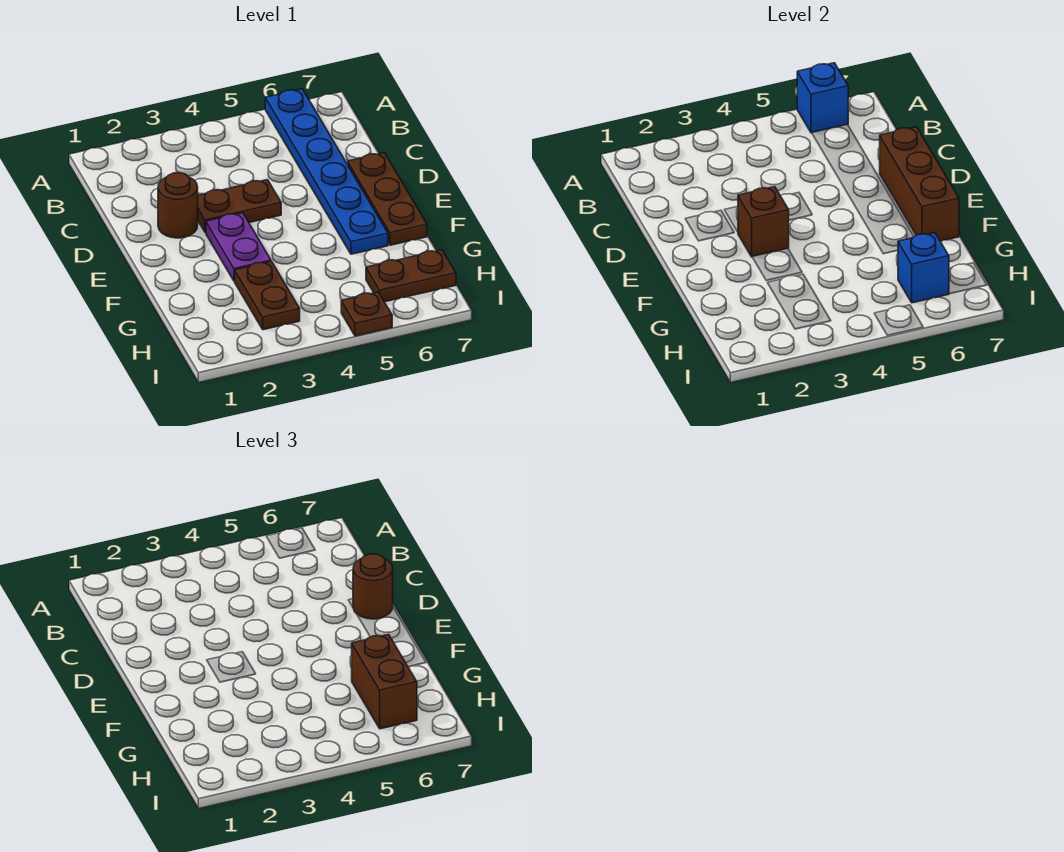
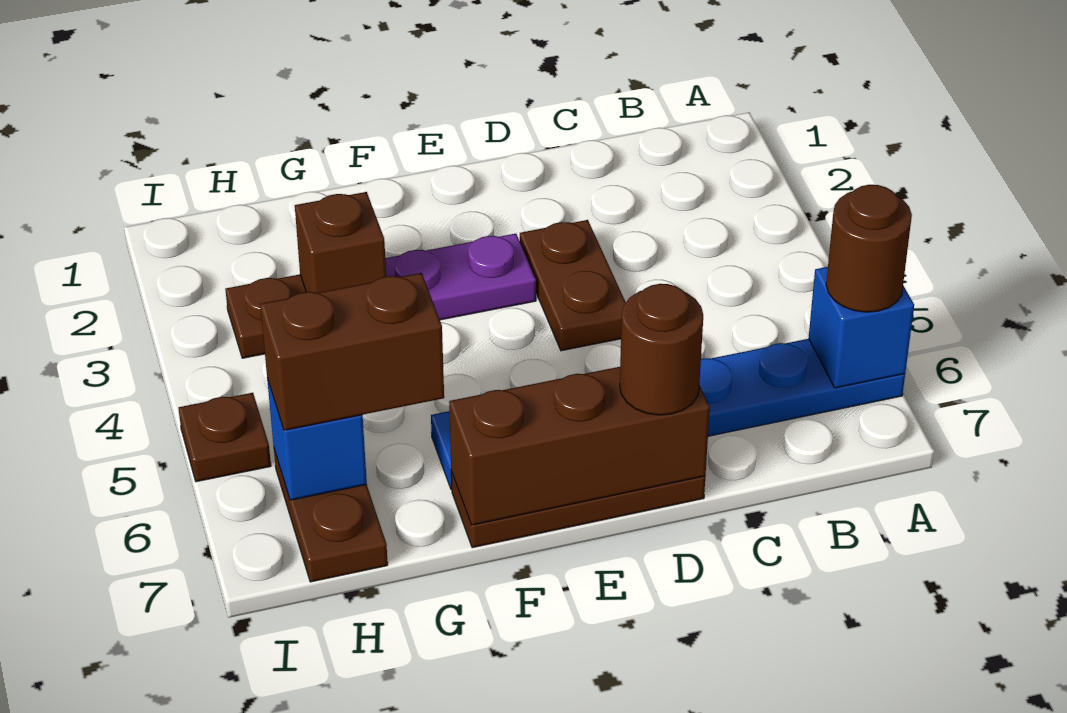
brown round brick D2 level 1 -> brown round brick A6 level 3
brown brick E3 level 2 -> brown brick G3 level 2

